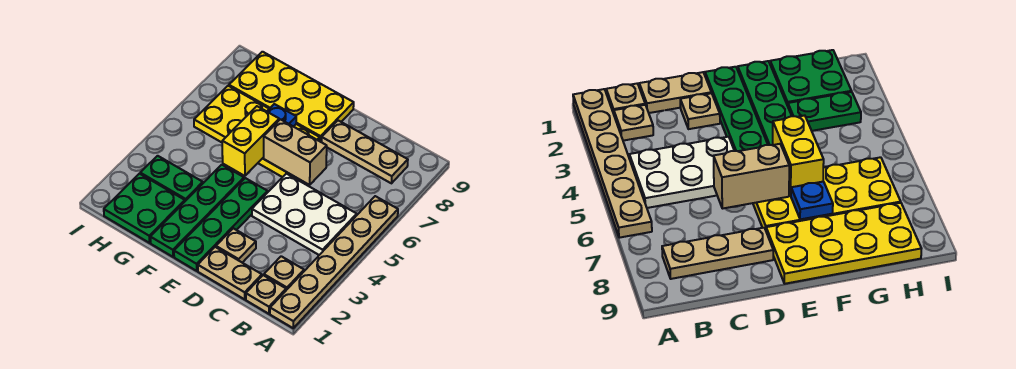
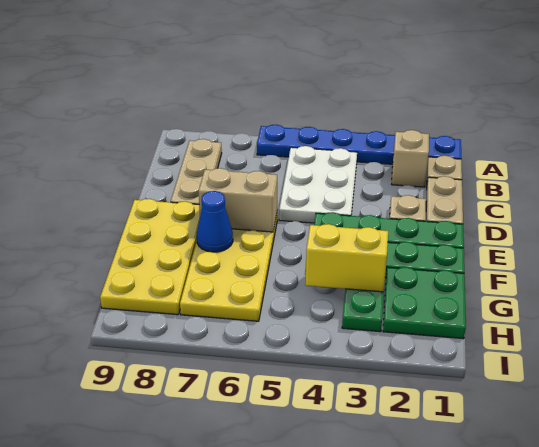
tan plate A1:A6 level 1 -> blue plate A1:A6 level 1
tan plate B2 level 1 -> tan brick B2 level 1
tan brick D6:E6 level 2 -> tan brick E6:E7 level 2
yellow brick F5:F6 level 2 -> yellow brick G3:G4 level 2
blue plate F7 level 2 -> blue cone F7 level 2

